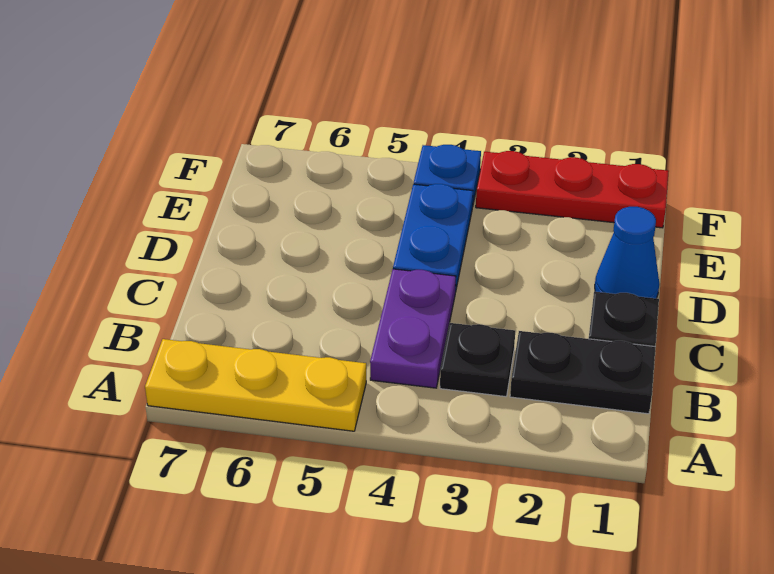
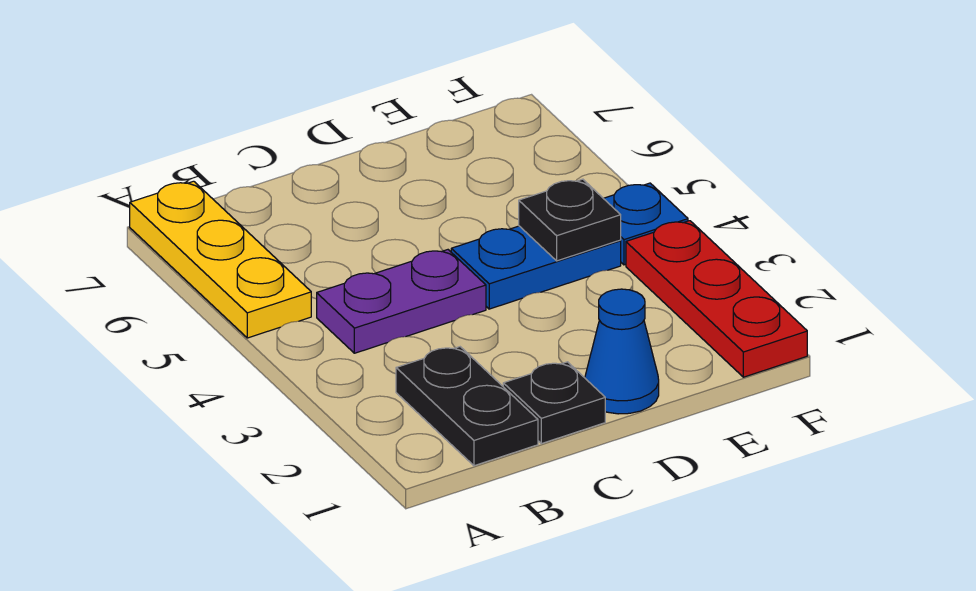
black plate B3 level 1 -> black plate E4 level 2

